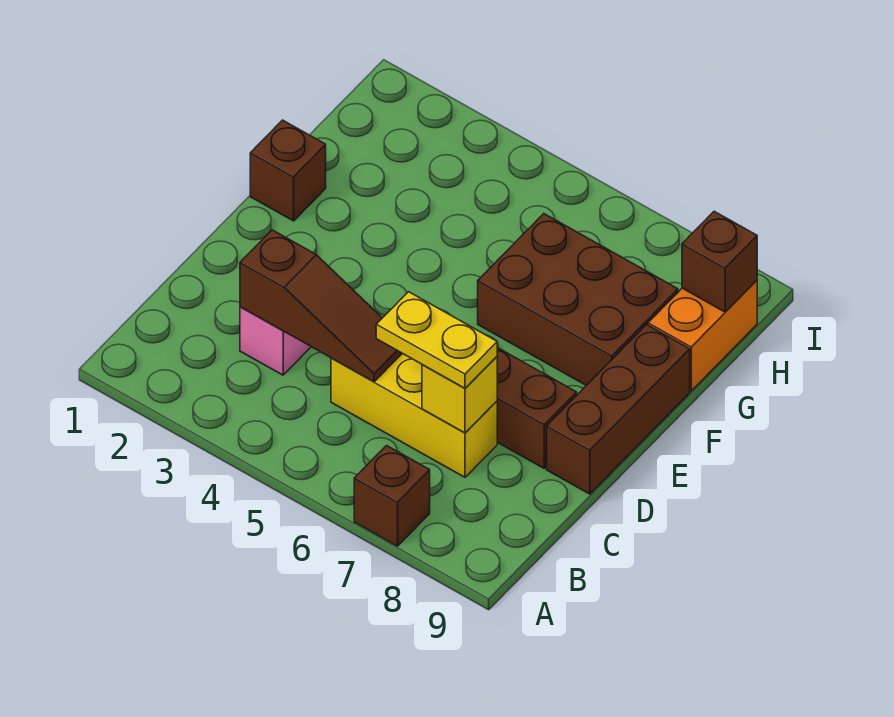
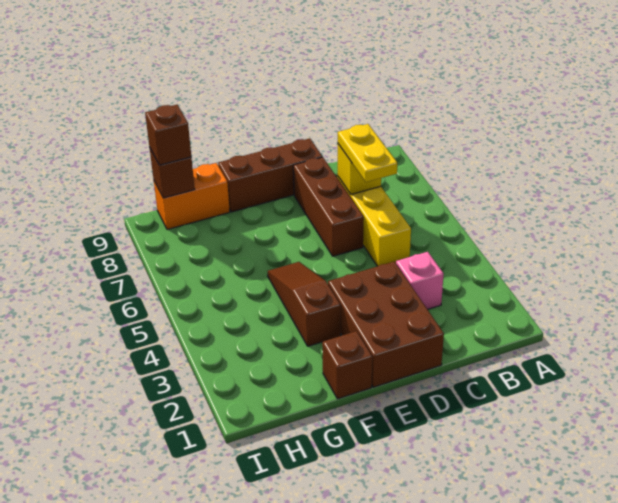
brown brick A7 level 1 -> brown brick H9 level 3
brown slope C3:C5 level 2 top 3 -> brown slope F3:F5 level 1 top 3
brown brick F6:G8 level 1 -> brown brick D1:E3 level 1

